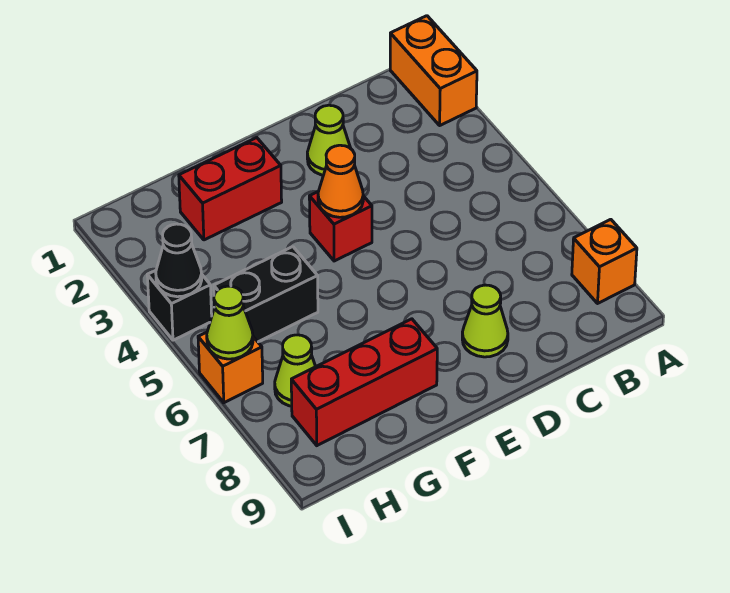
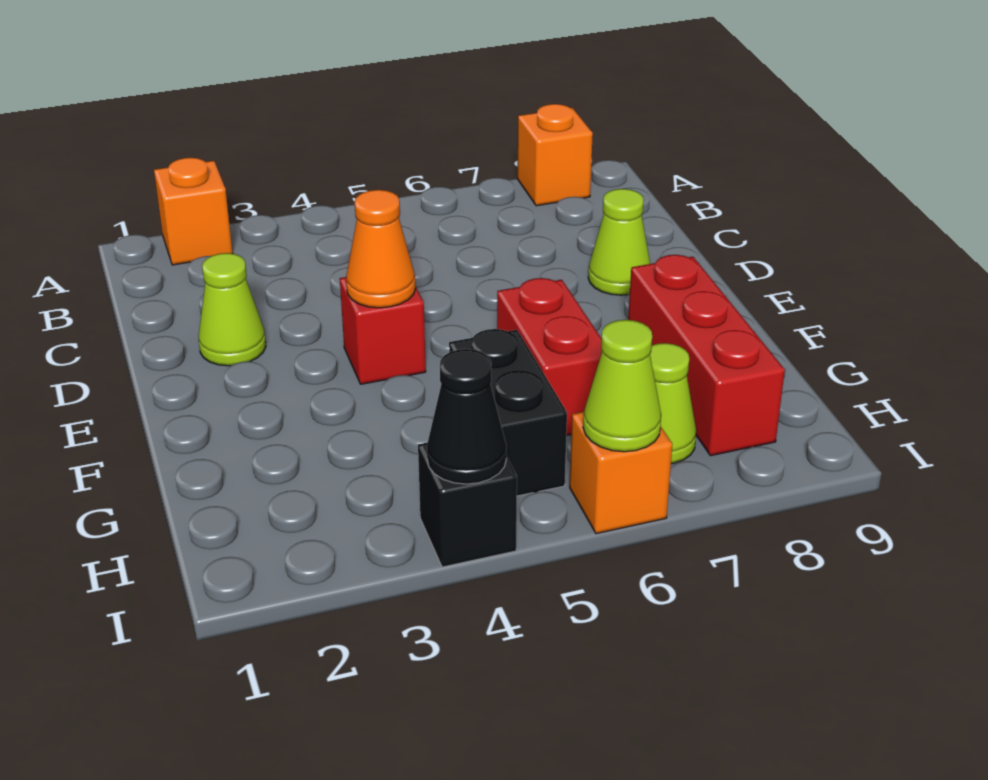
orange brick A1:A2 level 1 -> orange brick A2 level 1
red brick F2:G2 level 1 -> red brick F6:G6 level 1

